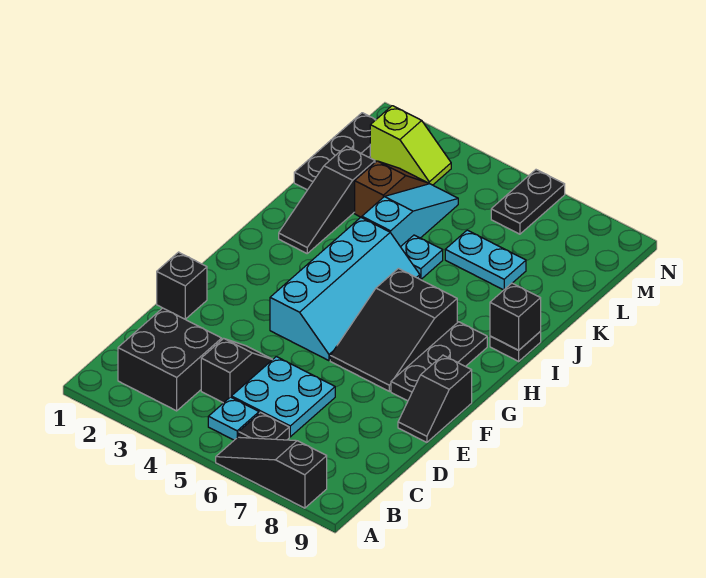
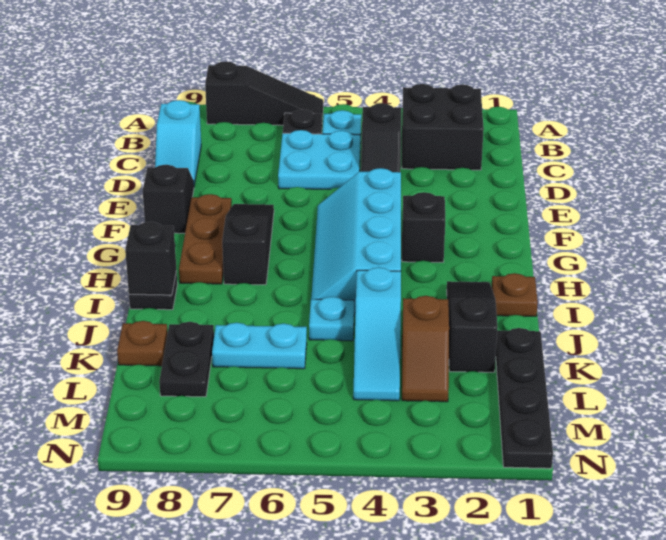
none -> cyan slope C9:D9 level 1 top C
black brick E1 level 1 -> black brick G3 level 1
black slope F6:H7 level 1 top H -> black slope F7:H7 level 1 top H
black plate F8:H8 level 1 -> brown plate F8:H8 level 1
none -> brown plate I1 level 1
black plate K1:M1 level 1 -> black plate K1:N1 level 1
none -> brown plate K9 level 1
lime slope M2:M3 level 1 top 2 -> none
black plate M6:N6 level 1 -> black plate K8:L8 level 1

